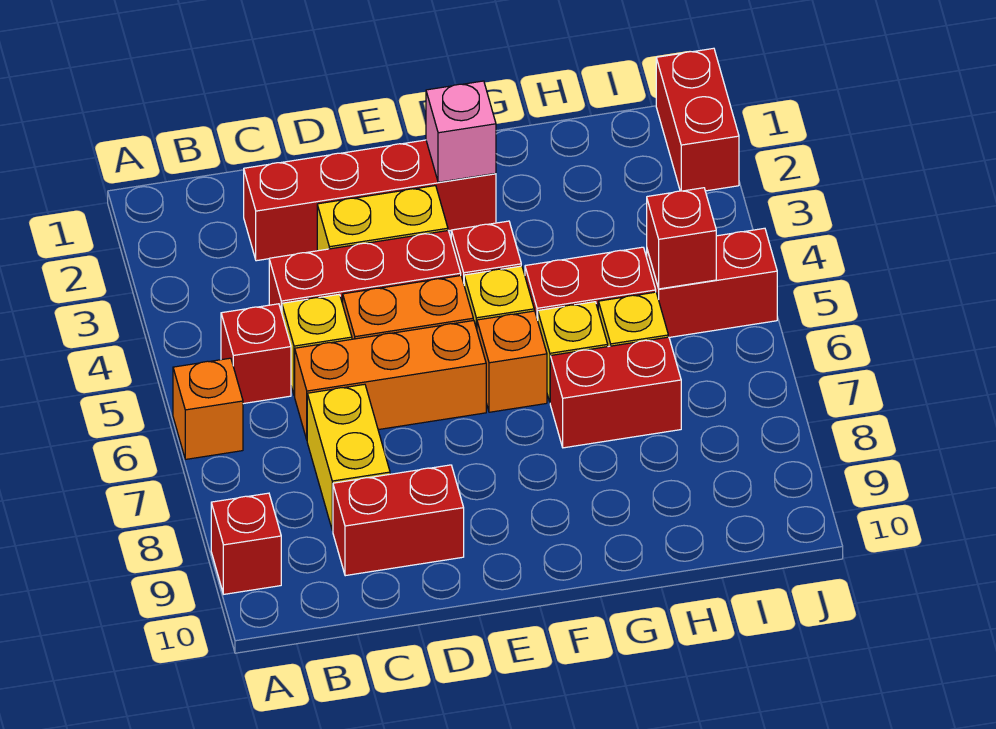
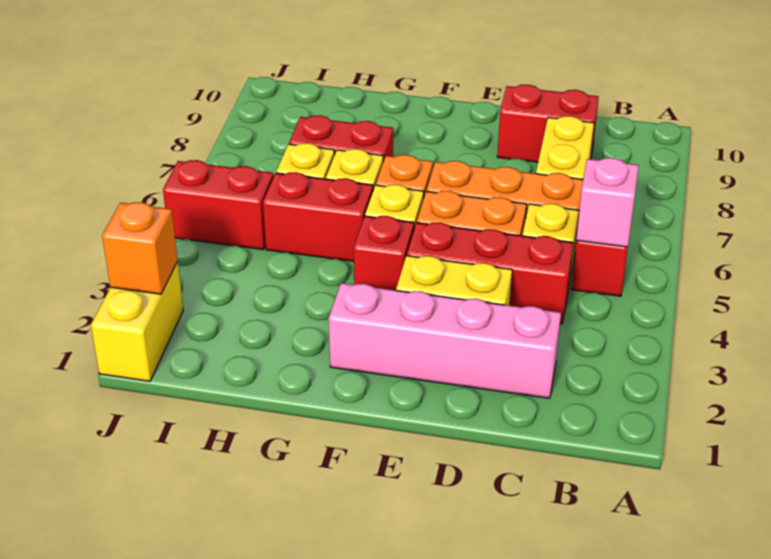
orange brick A6 level 1 -> orange brick J2 level 2
red brick A9 level 1 -> none
red brick C2:F2 level 1 -> pink brick C2:F2 level 1
pink brick F2 level 2 -> pink brick B5 level 2
red brick I5 level 2 -> none
red brick J1:J2 level 1 -> yellow brick J1:J2 level 1

